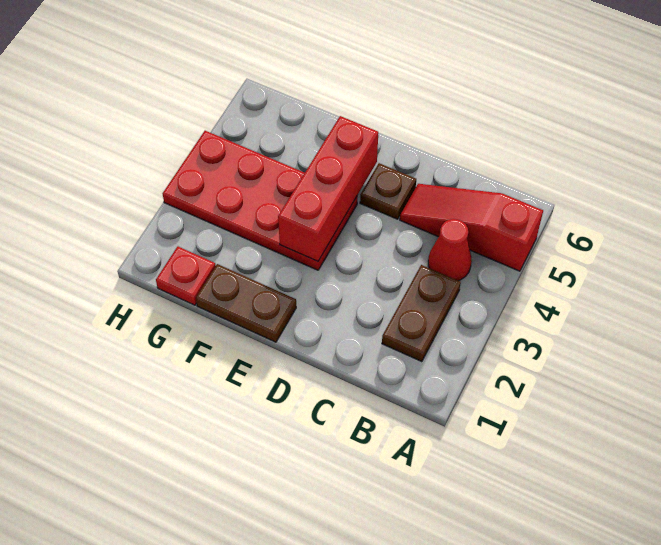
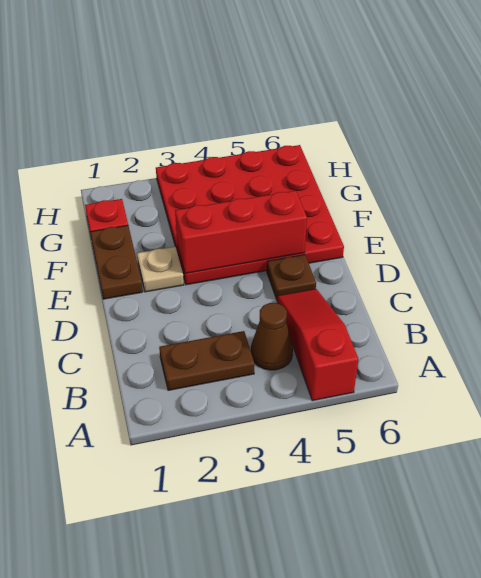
red cone B4 level 1 -> brown cone B4 level 1
none -> tan plate E2 level 1
red plate E3:H4 level 1 -> red plate E3:H6 level 1

